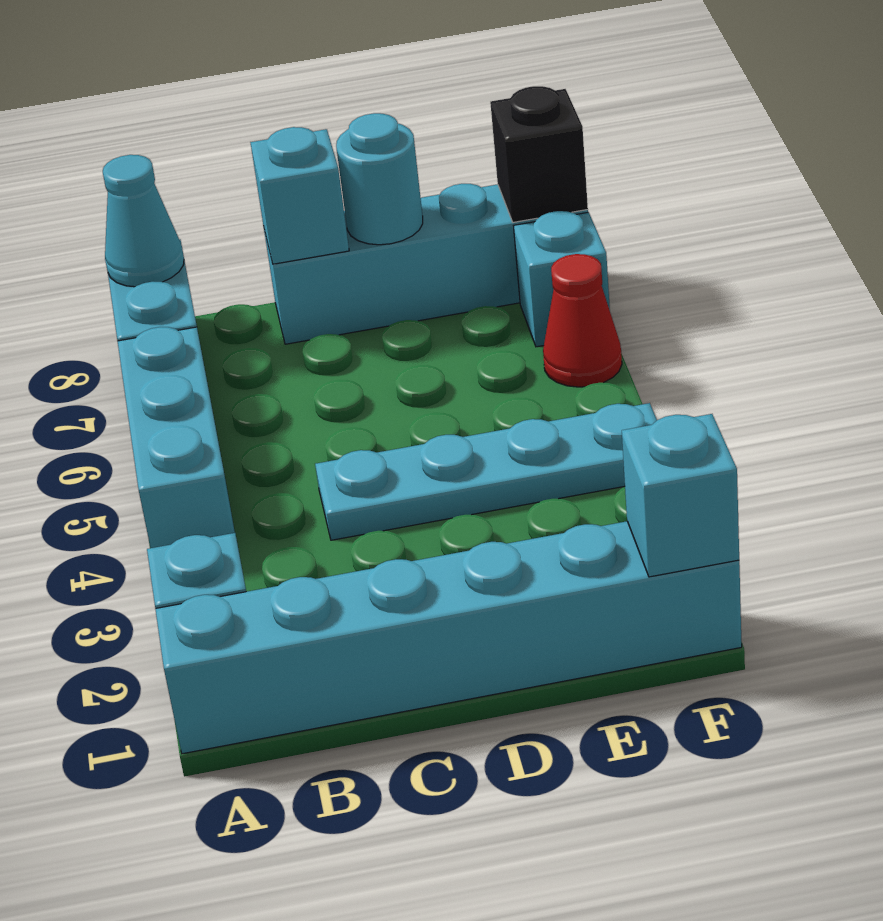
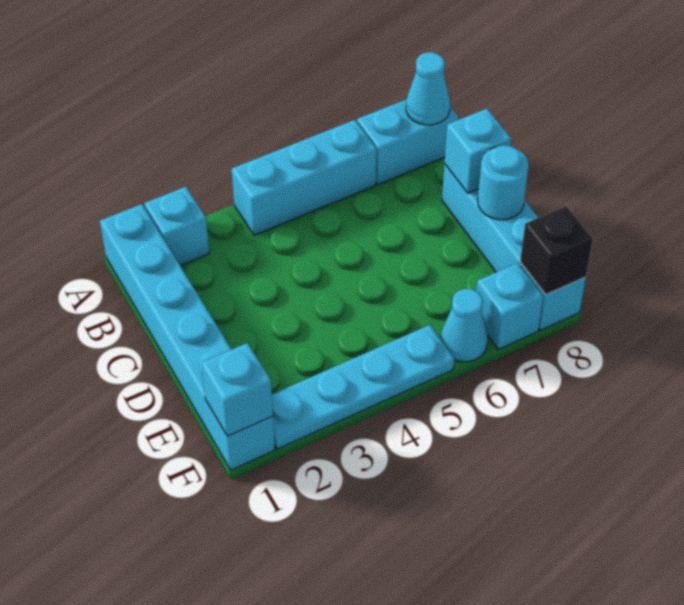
cyan plate C4:F4 level 1 -> cyan plate F2:F5 level 1
red cone F6 level 1 -> cyan cone F6 level 1

